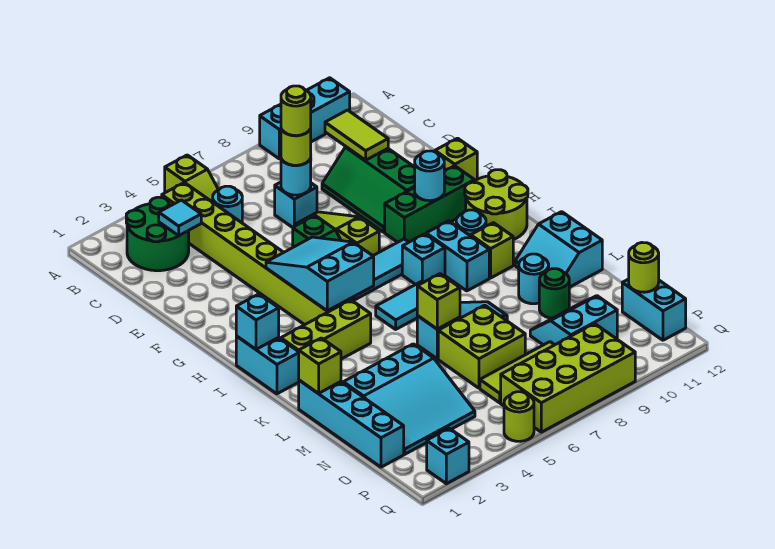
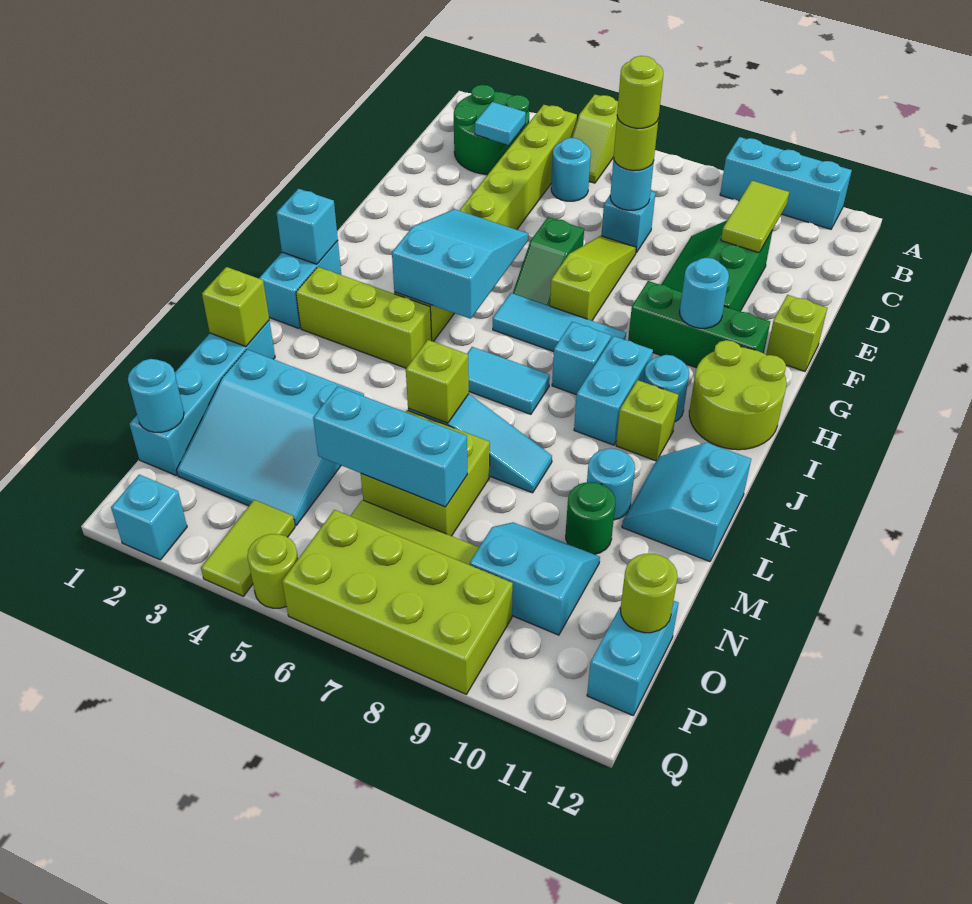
none -> cyan brick N5:N7 level 2
none -> cyan round brick O1 level 2
none -> lime tile P4:Q4 level 1

